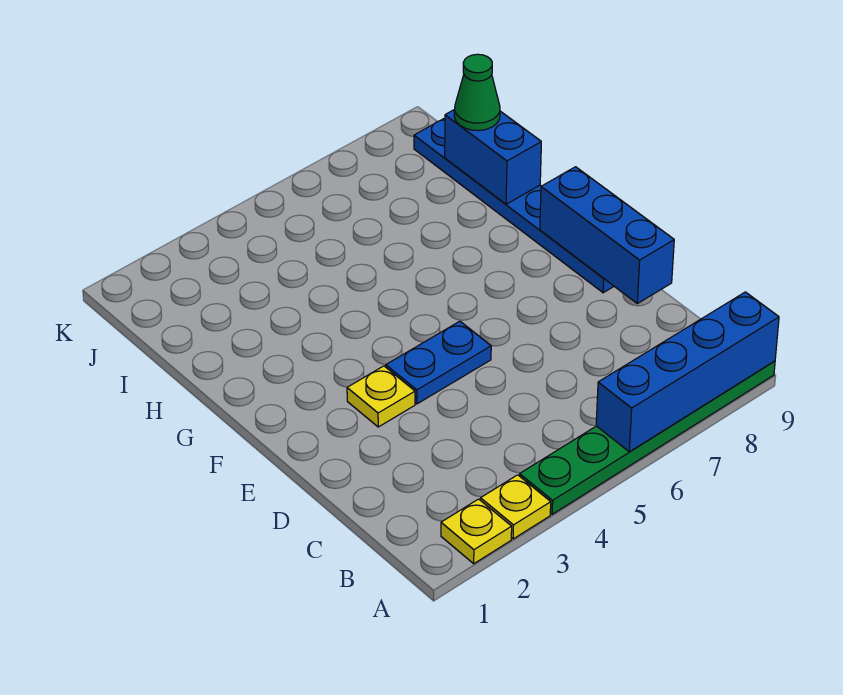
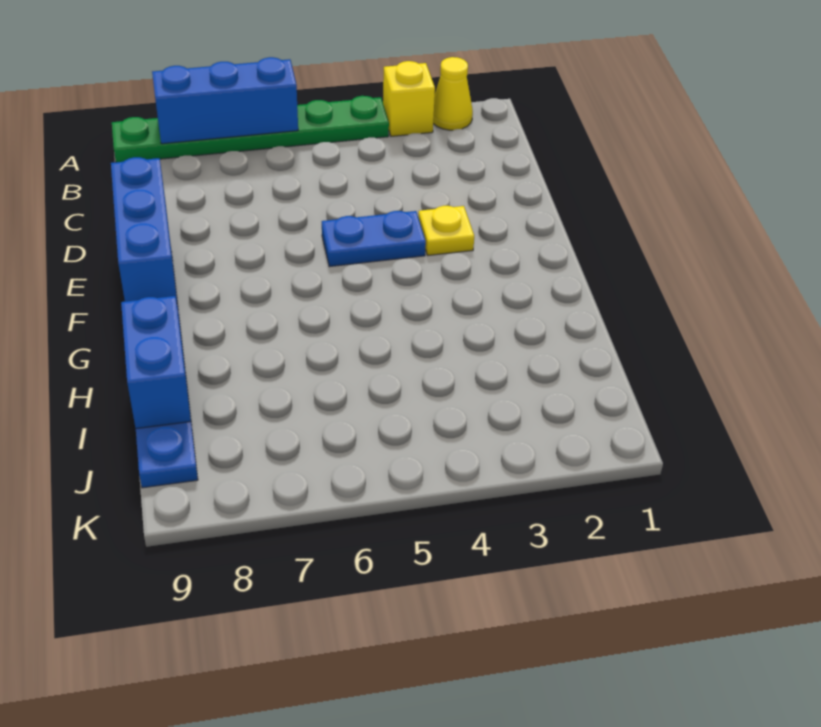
yellow plate A2 level 1 -> yellow cone A2 level 1
yellow plate A3 level 1 -> yellow brick A3 level 1
blue brick A6:A9 level 2 -> blue brick A6:A8 level 2
green cone I9 level 3 -> none

